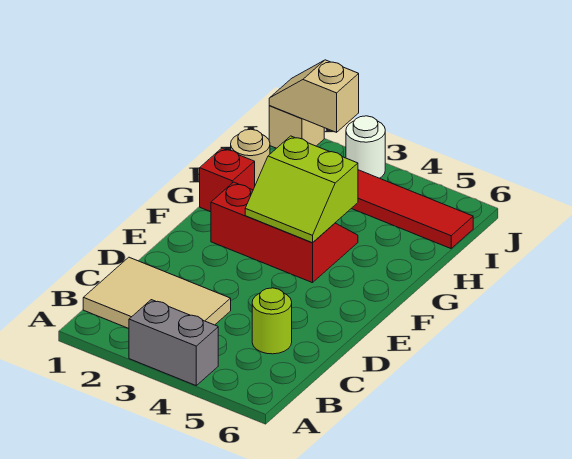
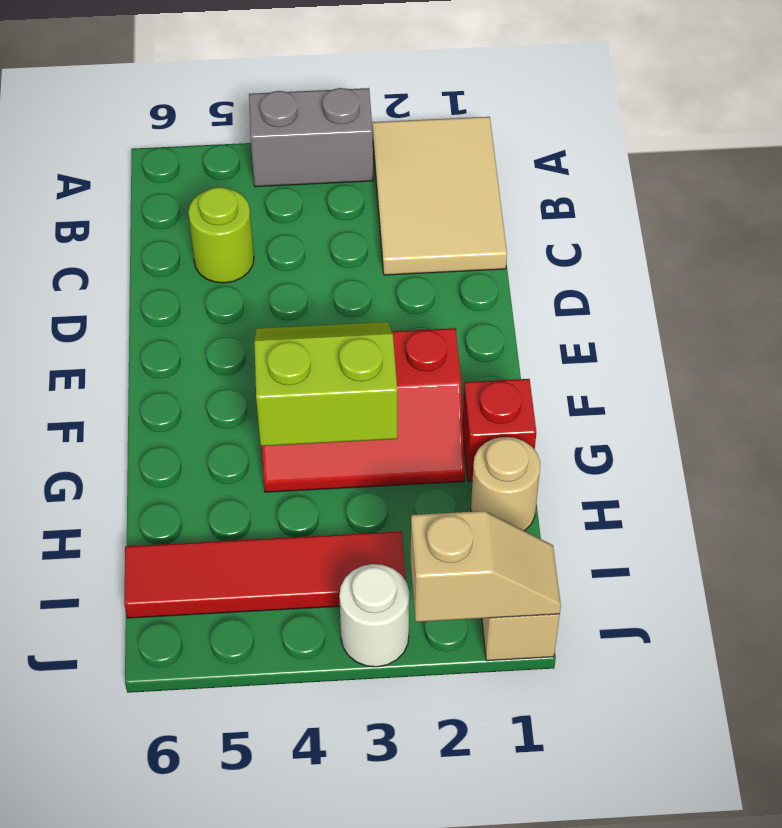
tan tile B1:C3 level 1 -> tan tile A1:C2 level 1

